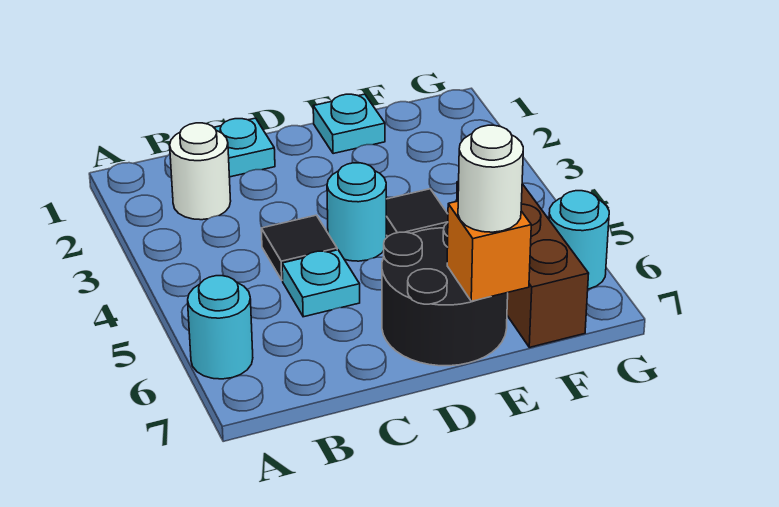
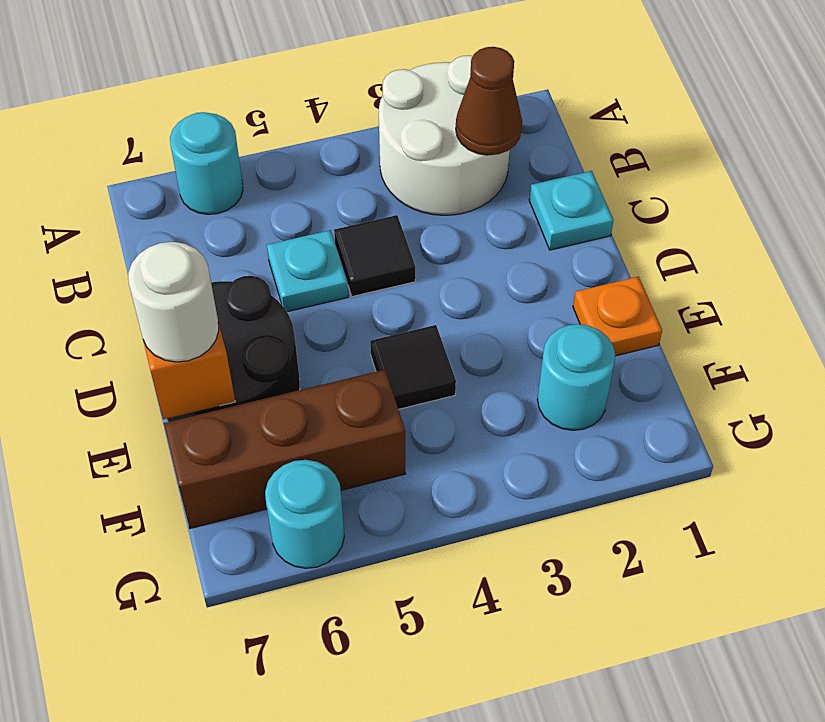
white round brick B2 level 1 -> white round brick A2:B3 level 1
none -> brown cone B2 level 2
cyan round brick D4 level 1 -> cyan round brick F2 level 1
cyan plate E1 level 1 -> orange plate E1 level 1

